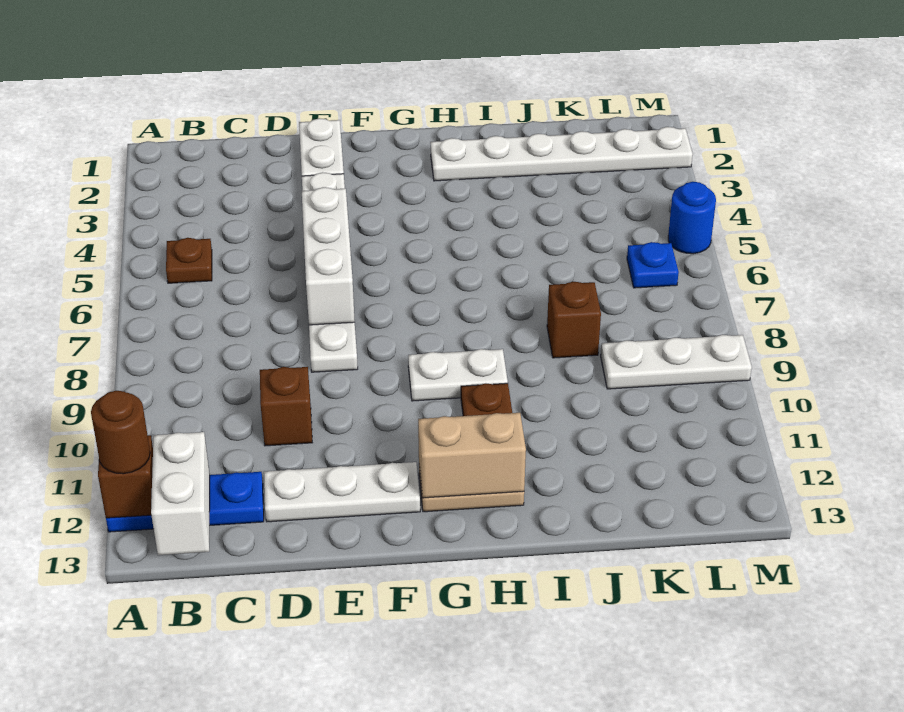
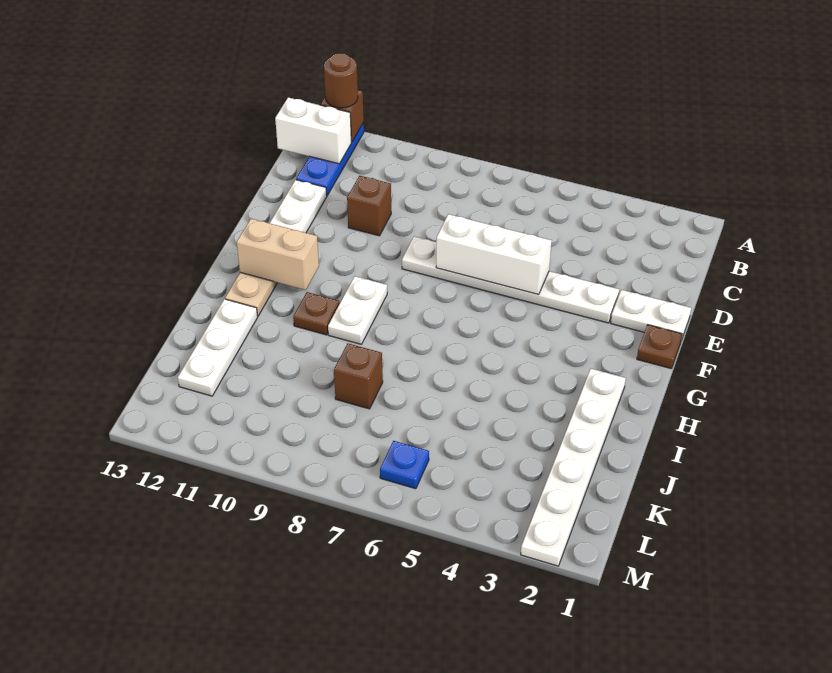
brown plate B5 level 1 -> brown plate F1 level 1
tan brick G12:H12 level 2 -> tan brick G11:G12 level 2
white plate K9:M9 level 1 -> white plate I12:K12 level 1
blue round brick M5 level 1 -> none

